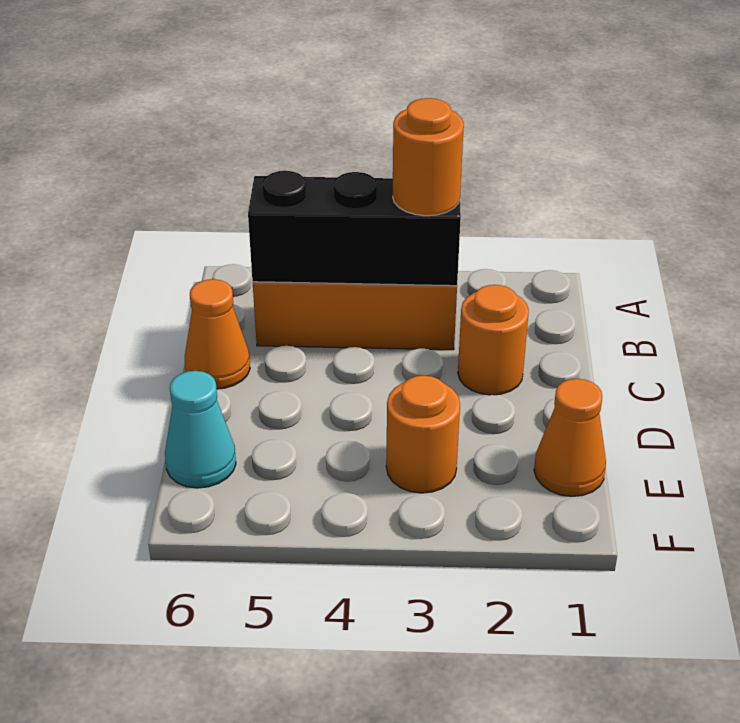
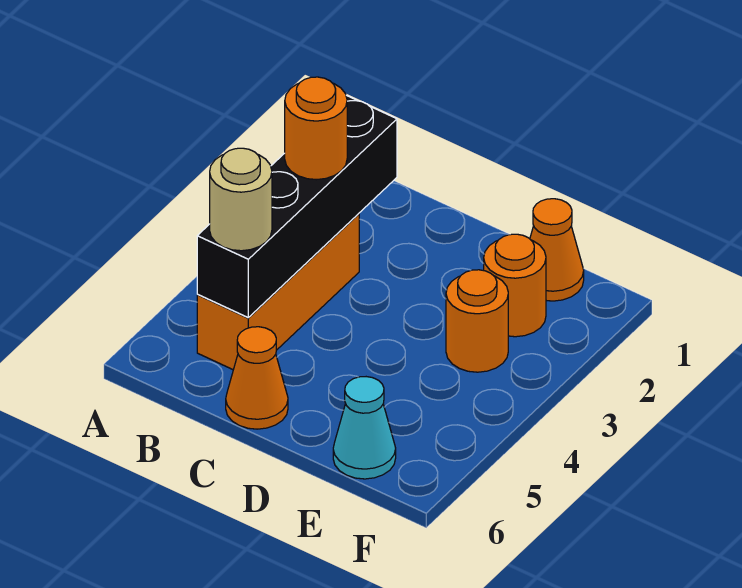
black brick B3:B5 level 2 -> black brick B2:B5 level 2
none -> tan round brick B5 level 3
orange round brick C2 level 1 -> orange round brick E2 level 1

